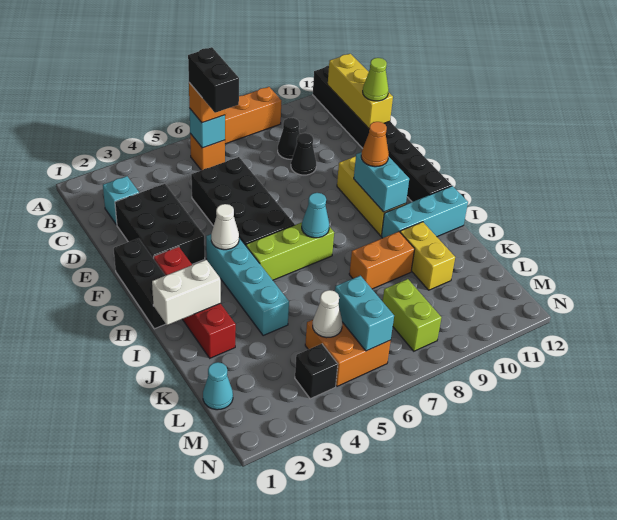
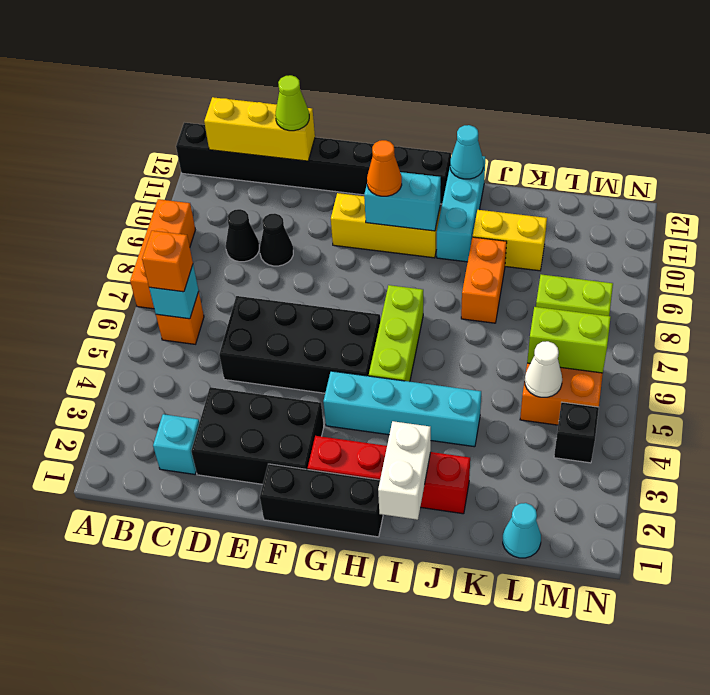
black brick B6:C6 level 4 -> none
white cone G4 level 2 -> none
cyan cone H7 level 2 -> cyan cone I12 level 2
cyan brick L6:M6 level 2 -> lime brick L6:M6 level 2

